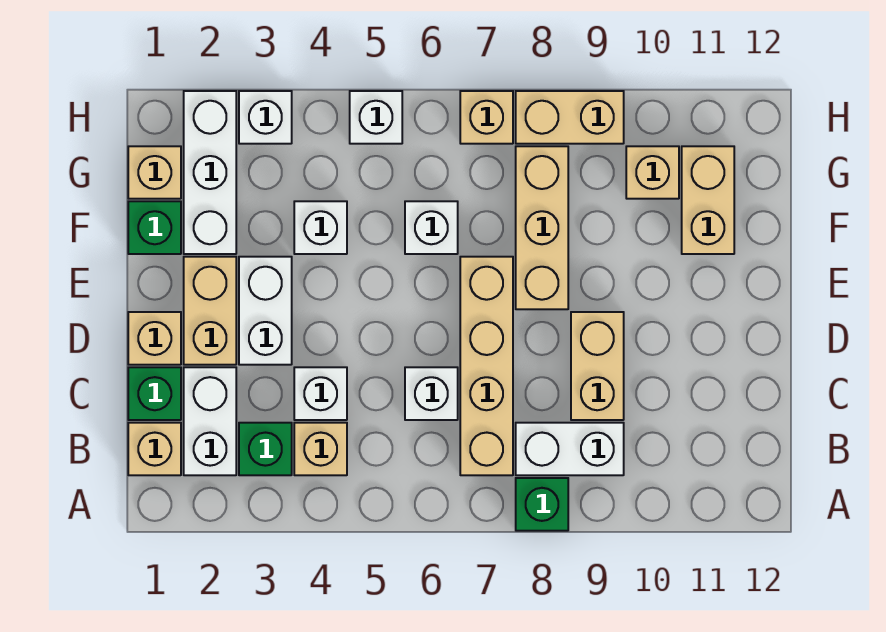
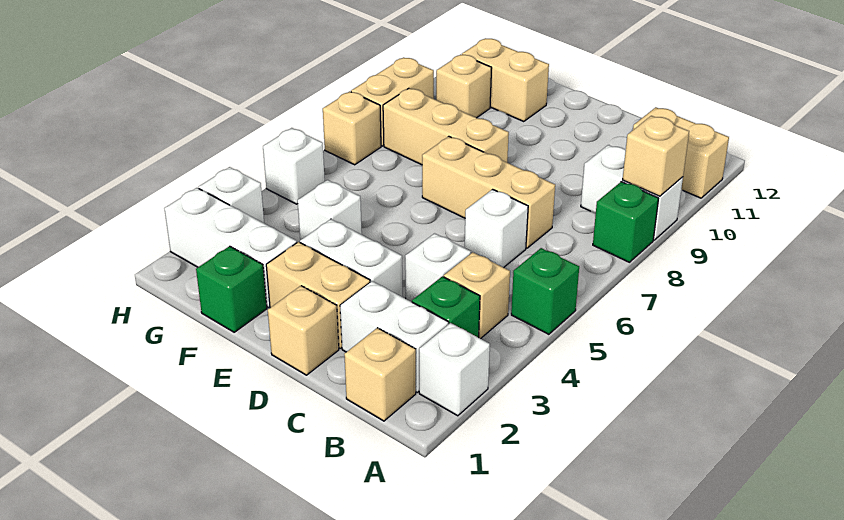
tan brick B7:E7 level 1 -> tan brick C7:E7 level 1
white brick B8:B9 level 1 -> white brick A9:B9 level 1
green brick C1 level 1 -> green brick A5 level 1
tan brick C9:D9 level 1 -> tan brick A11:B11 level 1
white brick F6 level 1 -> white brick A2 level 1
tan brick G1 level 1 -> tan brick A9 level 2

